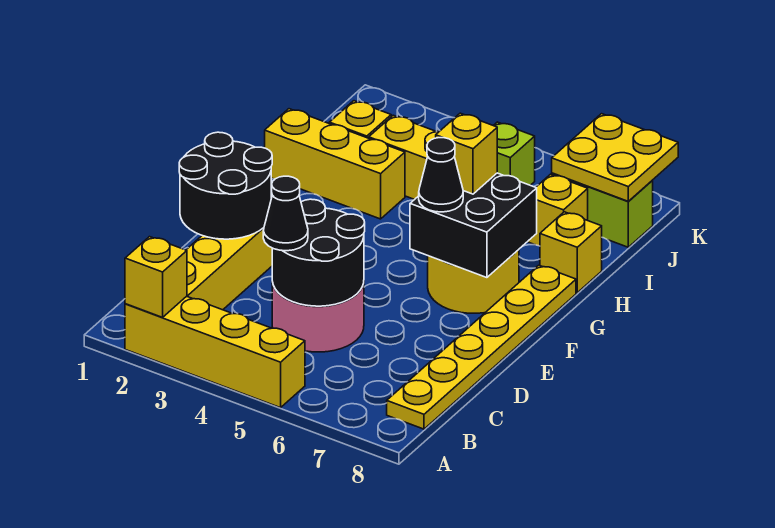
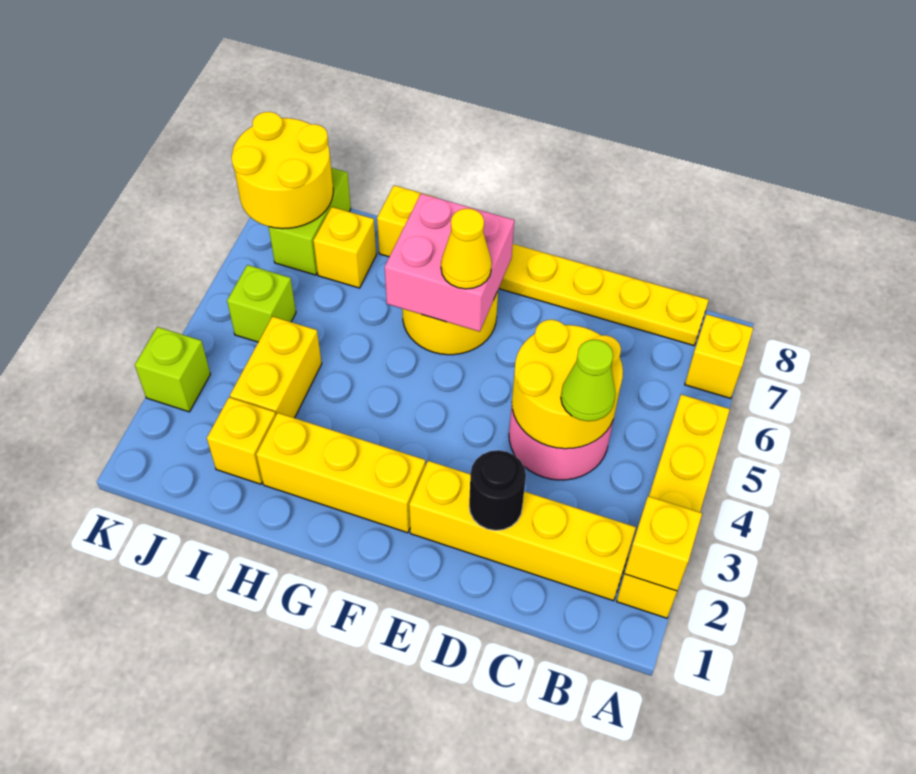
black round brick C4:D5 level 2 -> yellow round brick C4:D5 level 2
black cone C4 level 3 -> lime cone C4 level 3
black round brick D1:E2 level 2 -> black round brick D2 level 2
black brick F6:G7 level 2 -> pink brick F6:G7 level 2
black cone F6 level 3 -> yellow cone F6 level 3
yellow brick G6 level 3 -> yellow brick A7 level 1
yellow brick H1:H3 level 1 -> yellow brick F2:H2 level 1
yellow plate J7:K8 level 2 -> yellow round brick J7:K8 level 2
none -> lime brick K3 level 1

